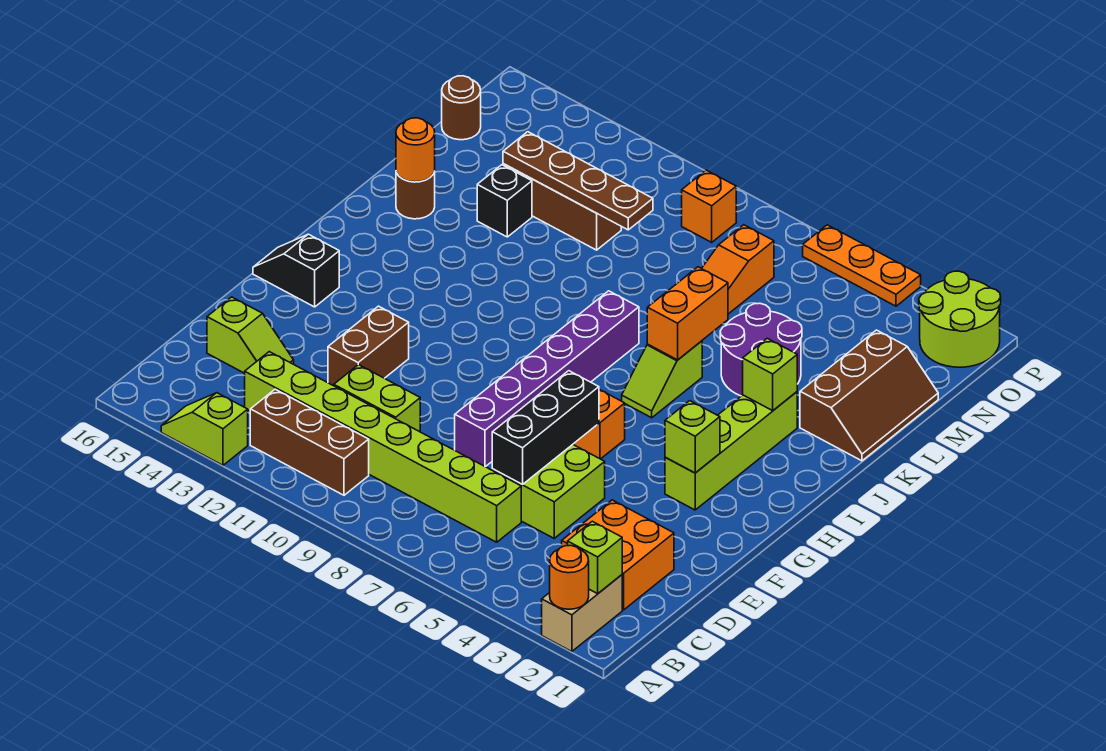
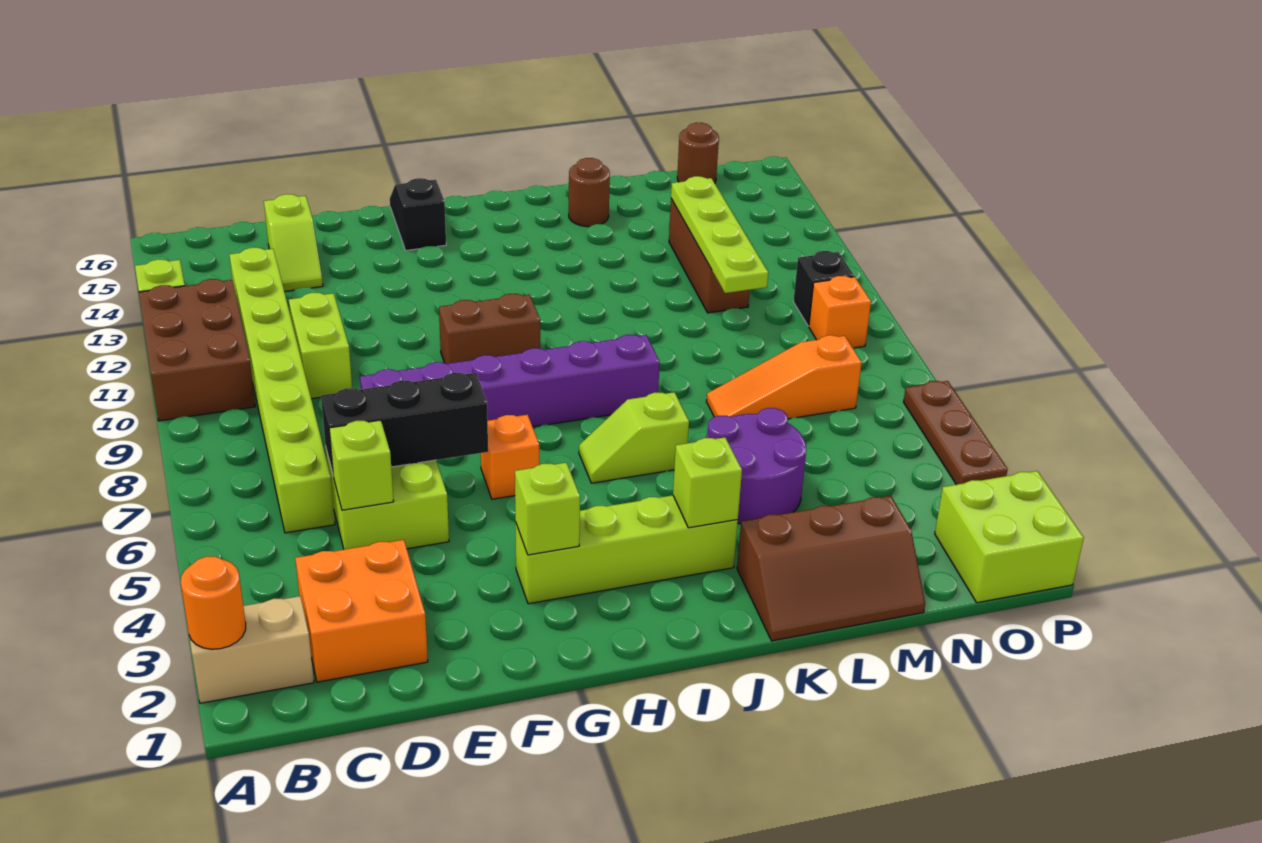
lime brick B2 level 2 -> lime brick D5 level 2
brown brick B10:B12 level 1 -> brown brick A10:B12 level 1
brown brick E12:F12 level 1 -> brown brick G10:H10 level 1
orange brick J6:K6 level 2 -> none
orange round brick K15 level 2 -> none
black brick L13 level 1 -> black brick O10 level 1
brown plate M10:M13 level 2 -> lime plate M10:M13 level 2
lime round brick O1:P2 level 1 -> lime brick O1:P2 level 1
orange plate P4:P6 level 1 -> brown plate P4:P6 level 1

